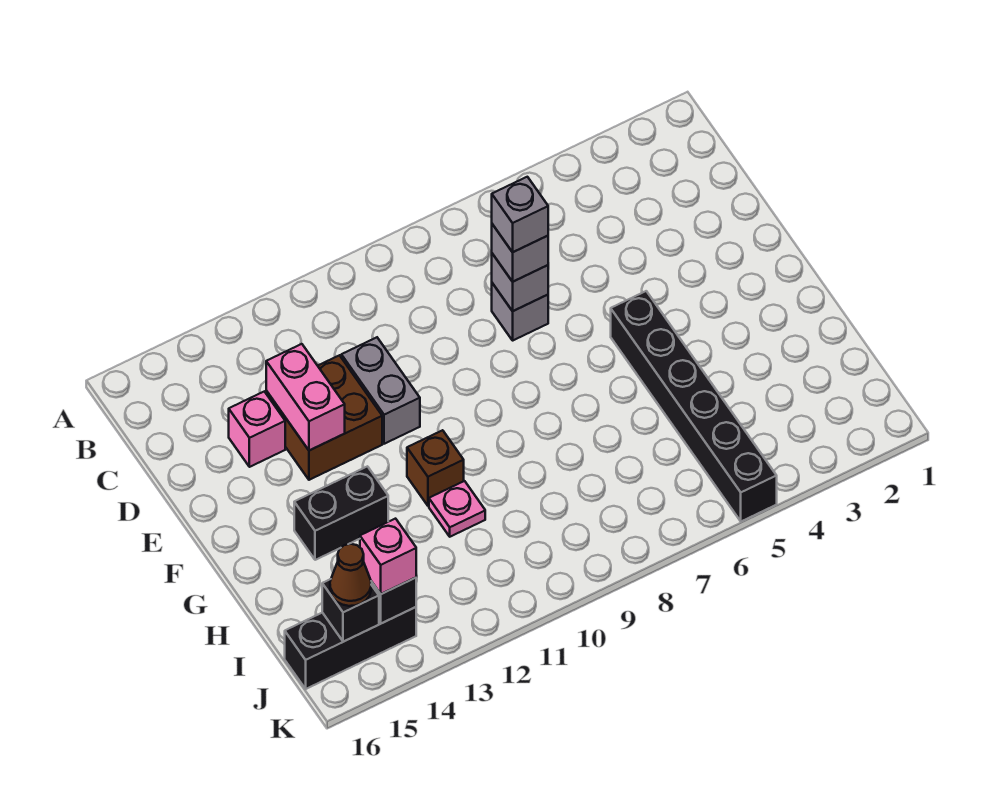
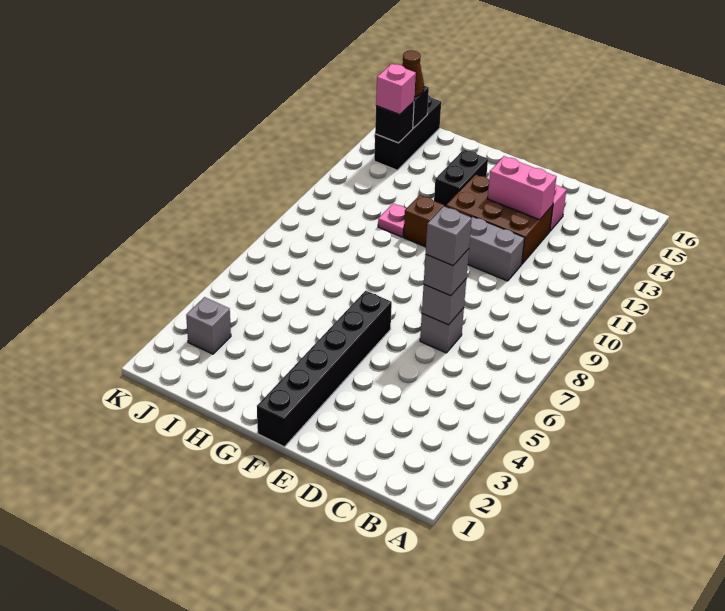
brown brick D12:E13 level 1 -> brown brick D12:F13 level 1
black brick F5:K5 level 1 -> black brick F1:F6 level 1
none -> grey brick J3 level 1

